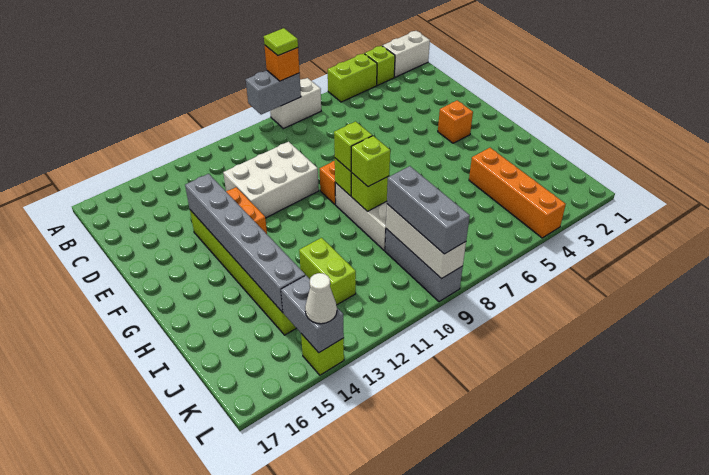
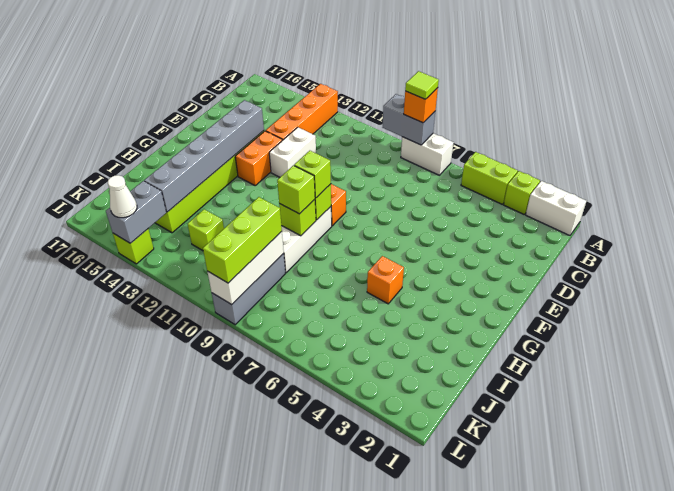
white brick D10:E12 level 1 -> white brick D12:E12 level 1
orange brick F3 level 1 -> orange brick H5 level 1
orange brick I4:L4 level 1 -> orange brick A13:D13 level 1
lime brick I12:J12 level 1 -> lime brick J12 level 1
grey brick J9:L9 level 3 -> lime brick J9:L9 level 3

